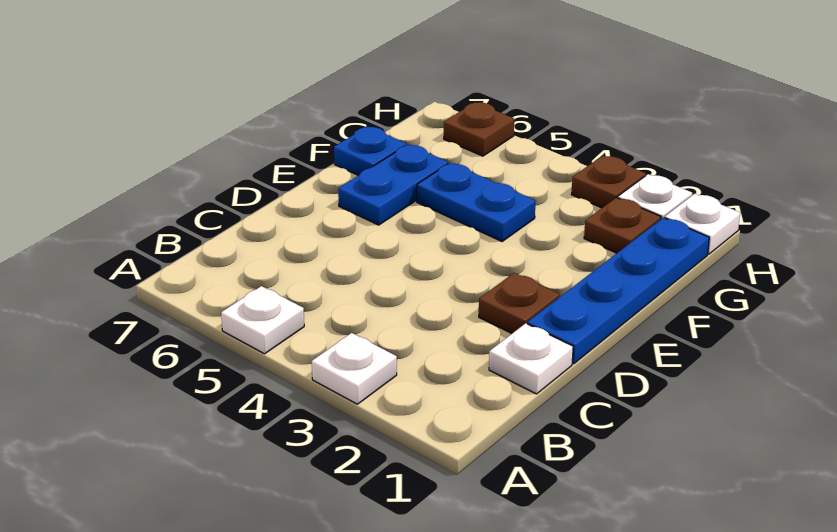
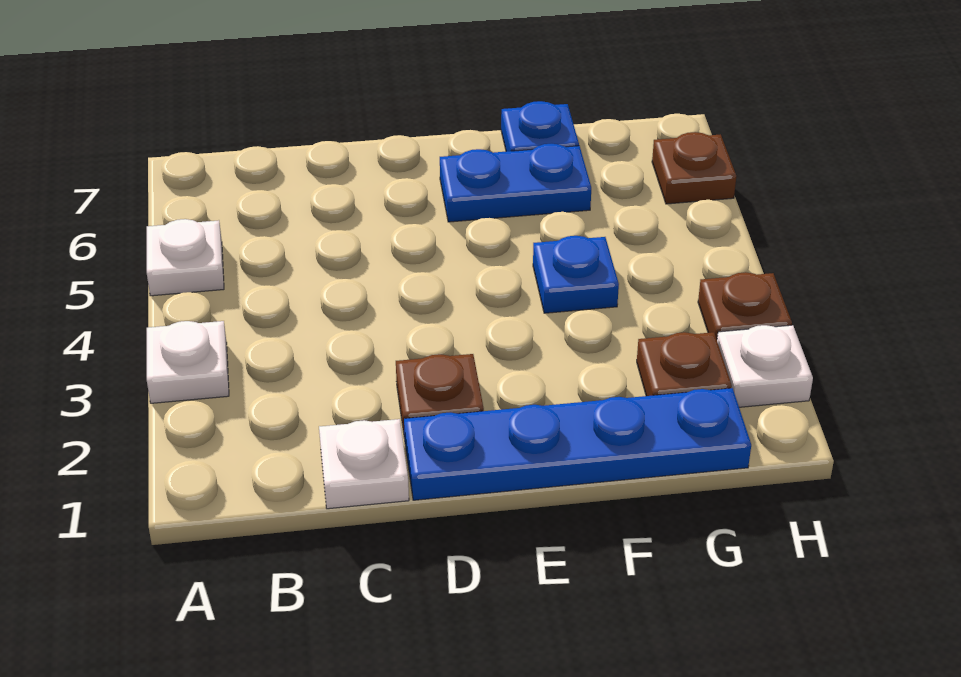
blue plate F4:F5 level 1 -> blue plate F4 level 1
white plate H1 level 1 -> none

